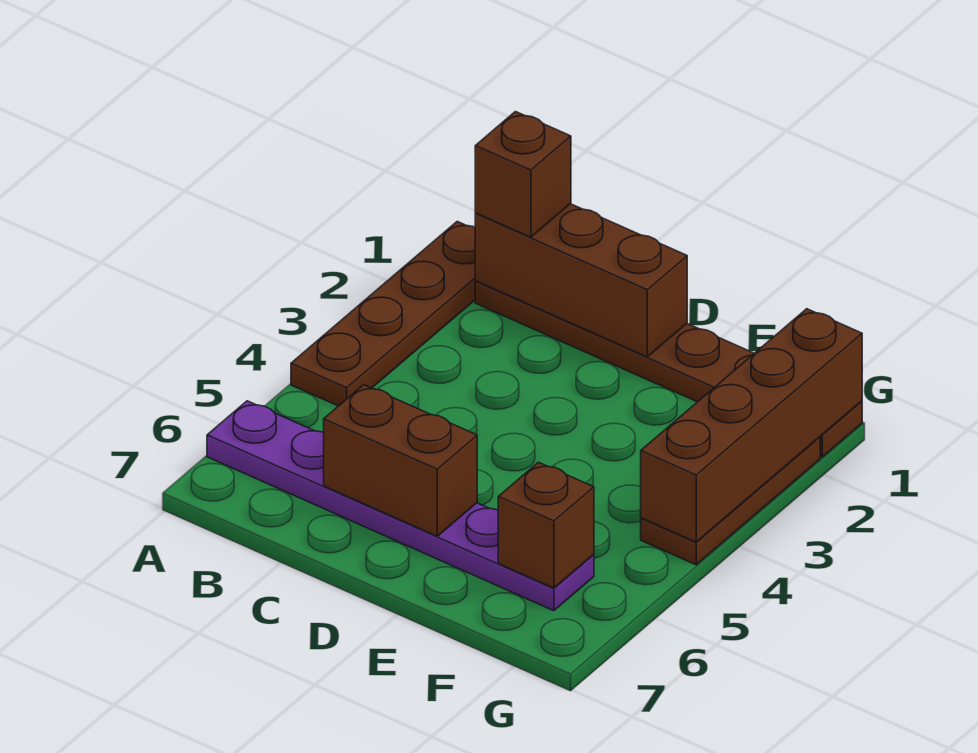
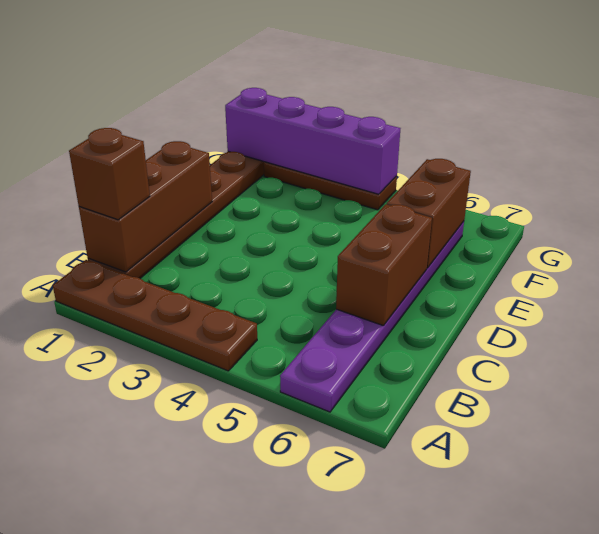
brown brick F6 level 2 -> brown brick E6:F6 level 2
brown brick G1:G4 level 2 -> purple brick G1:G4 level 2

